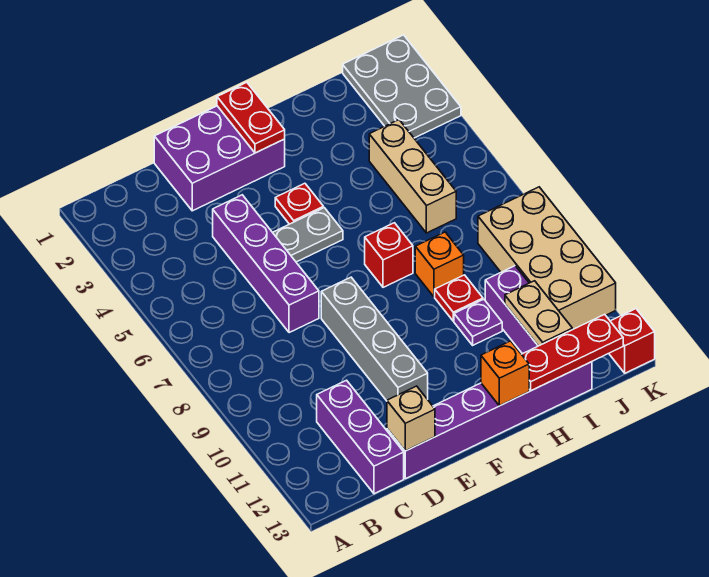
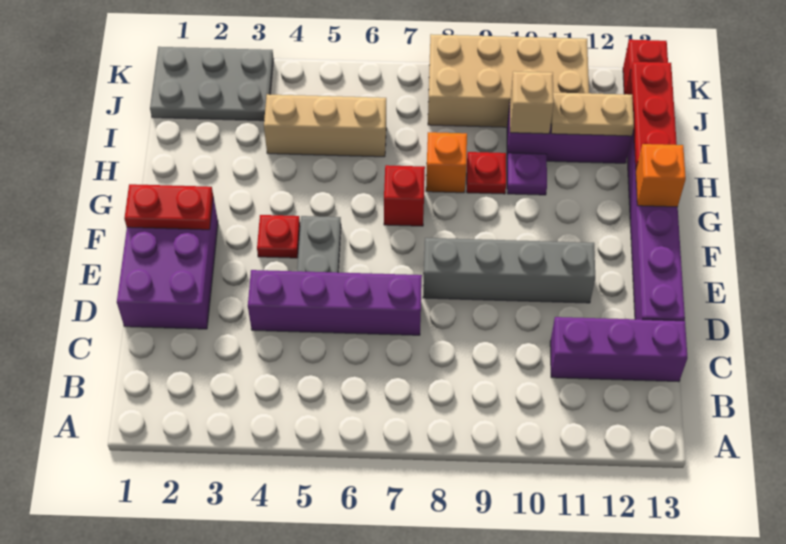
tan brick D13 level 2 -> tan brick I10 level 2

